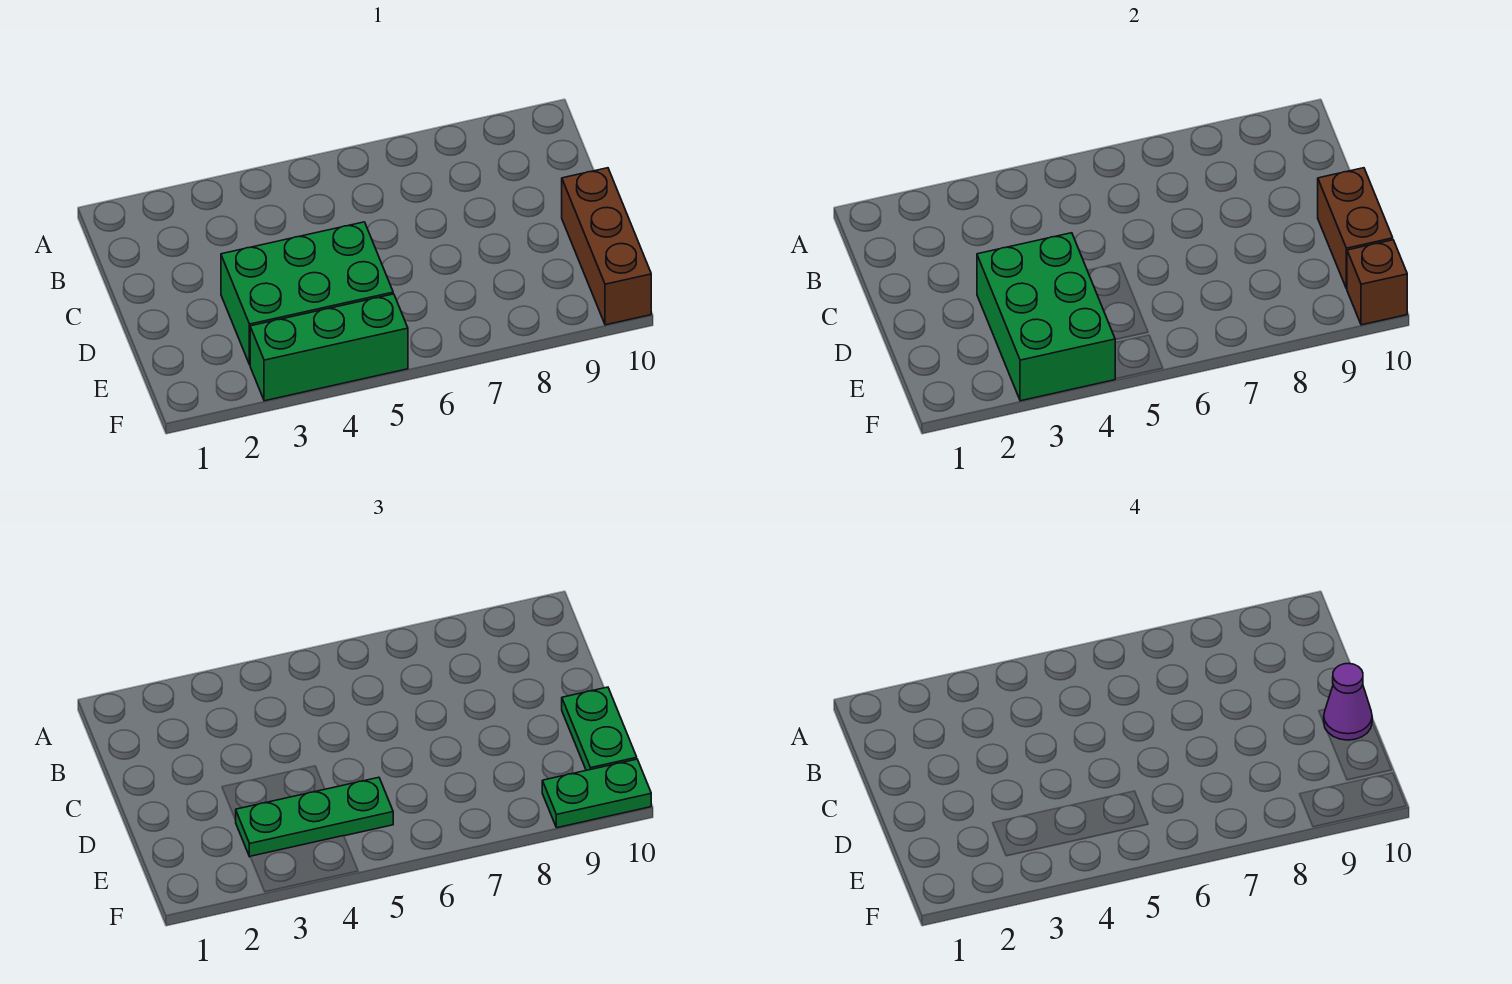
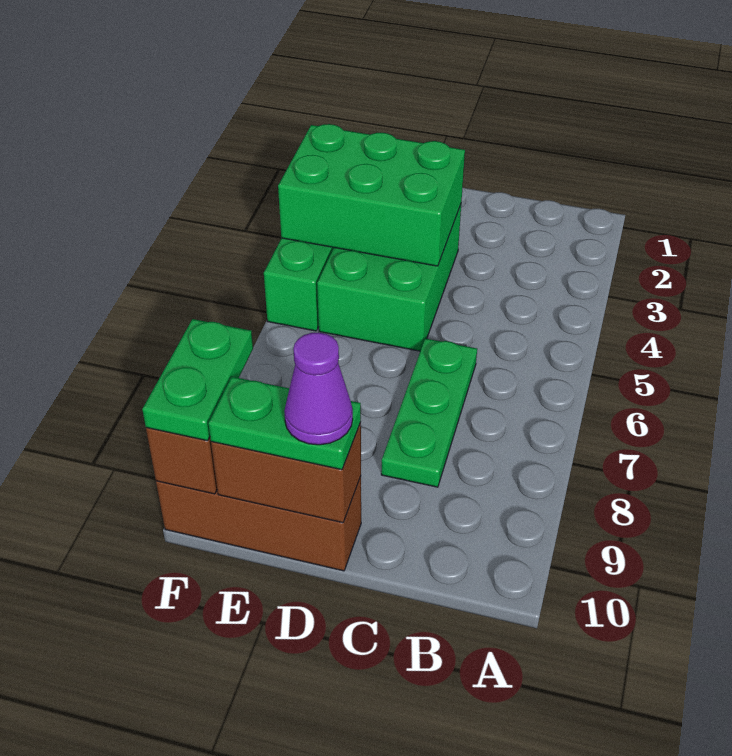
green plate E3:E5 level 3 -> green plate C6:C8 level 1

